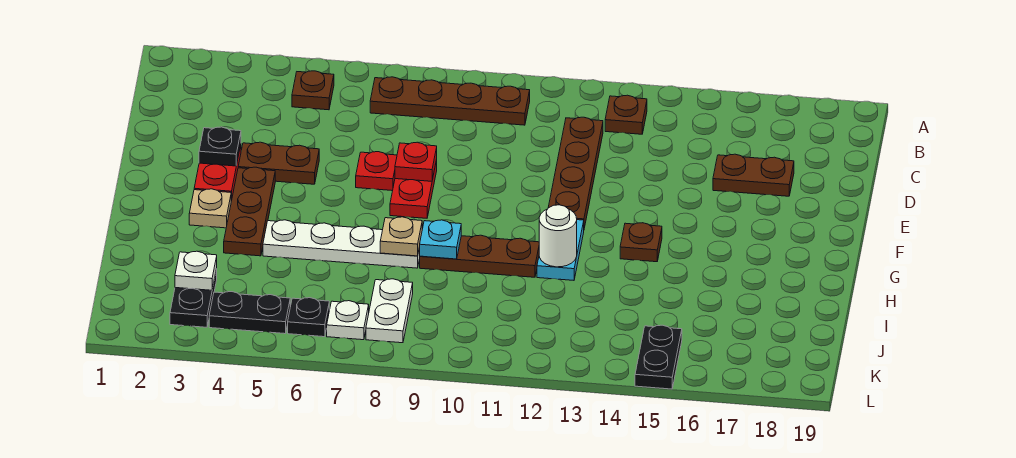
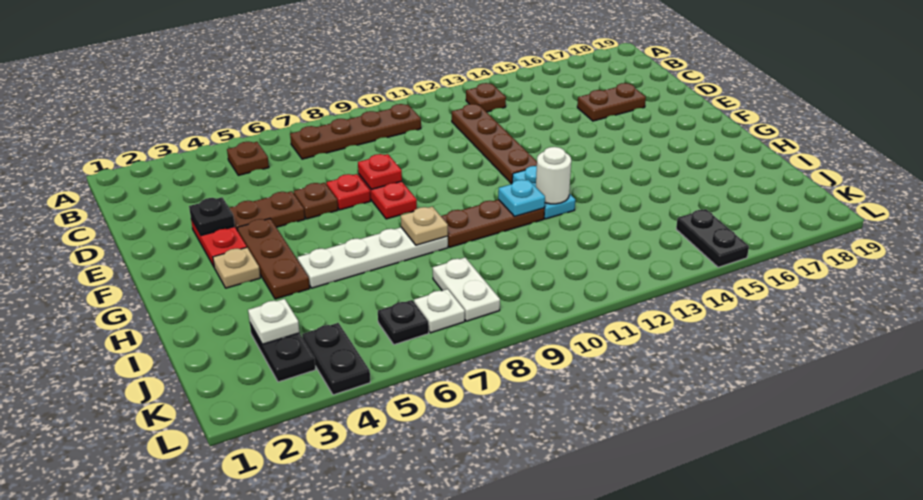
brown plate G14 level 1 -> brown plate E6 level 1
cyan plate H9 level 2 -> cyan plate H11 level 2
black plate K4:K5 level 1 -> black plate K4:L4 level 1

